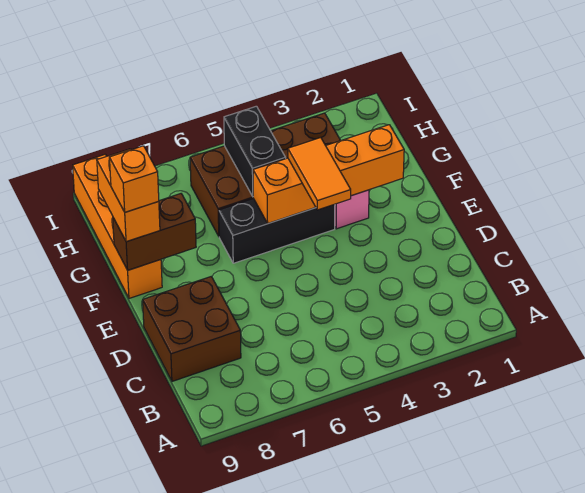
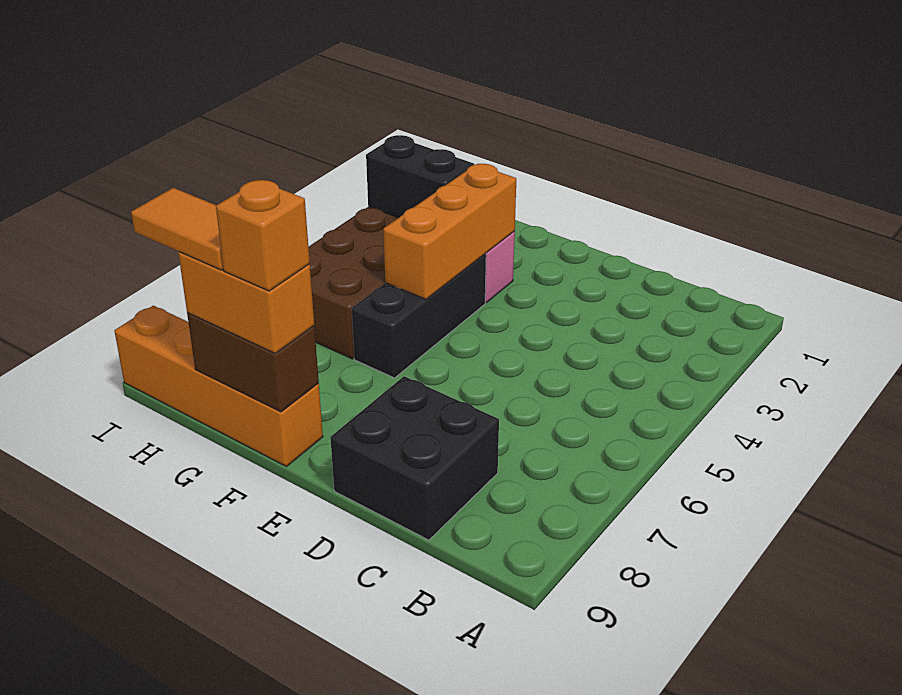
brown brick C8:D9 level 1 -> black brick C8:D9 level 1
orange tile E4:F4 level 3 -> orange tile G9:H9 level 4
orange brick F2:F5 level 2 -> orange brick F3:F5 level 2
brown brick F8:F9 level 2 -> brown brick F9:G9 level 2
black brick G5:H5 level 2 -> black brick G3:H3 level 2

